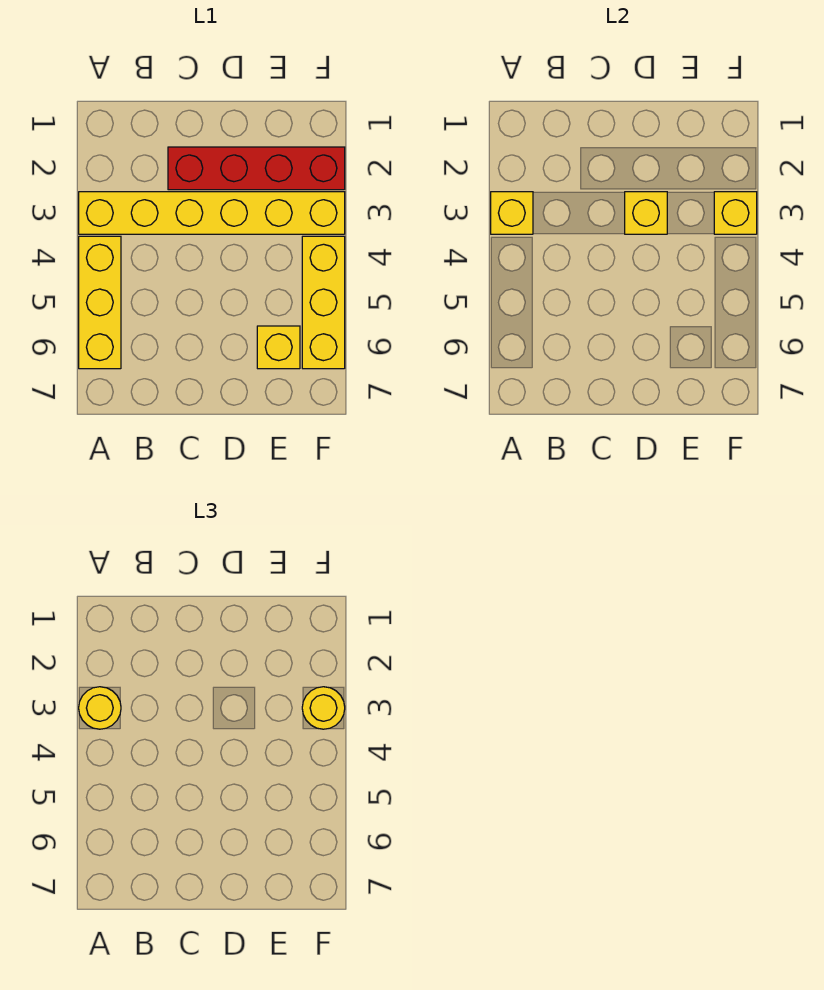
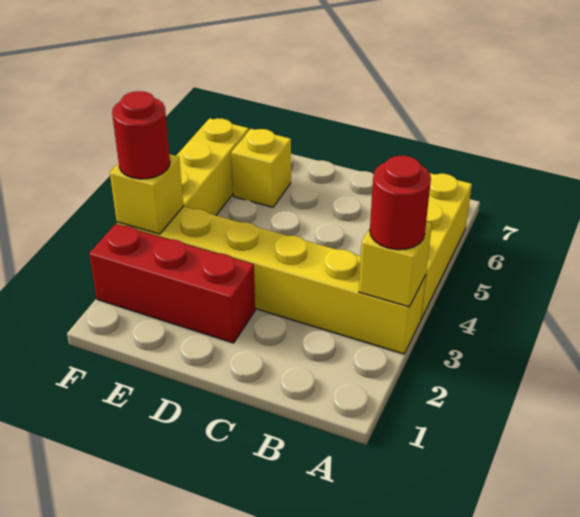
yellow round brick A3 level 3 -> red round brick A3 level 3
red brick C2:F2 level 1 -> red brick D2:F2 level 1
yellow brick D3 level 2 -> none
yellow round brick F3 level 3 -> red round brick F3 level 3

